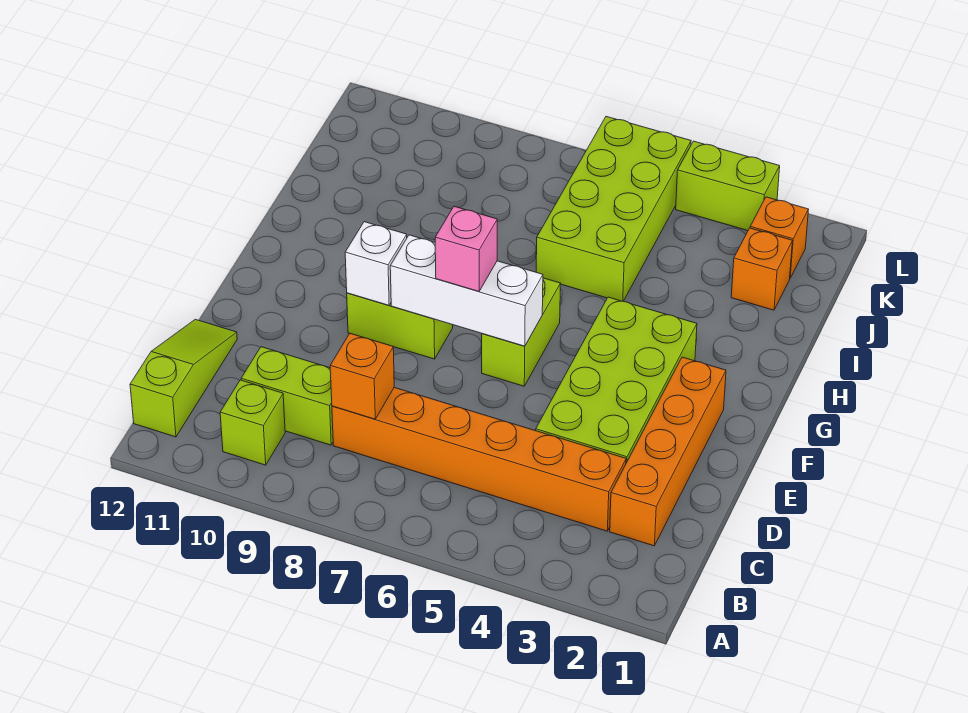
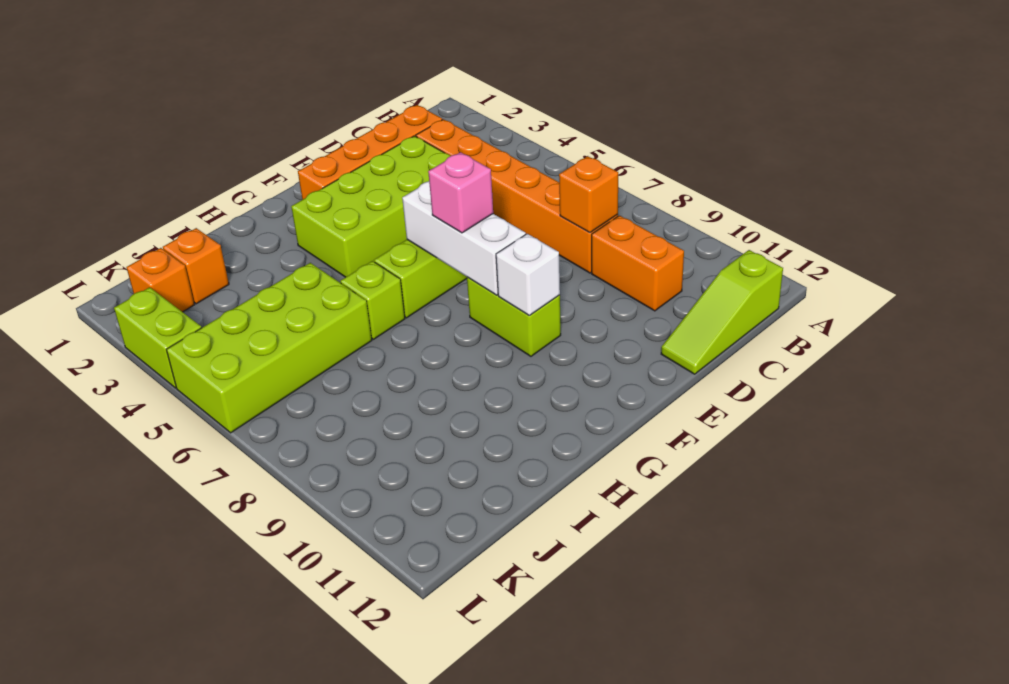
lime brick B10 level 1 -> lime brick H6 level 1
lime brick C9:C10 level 1 -> orange brick C9:C10 level 1

